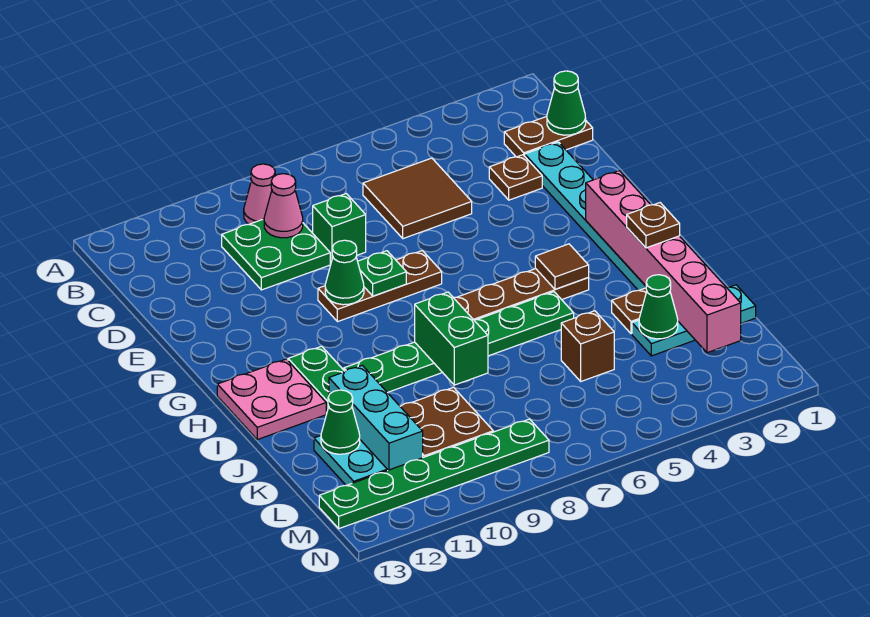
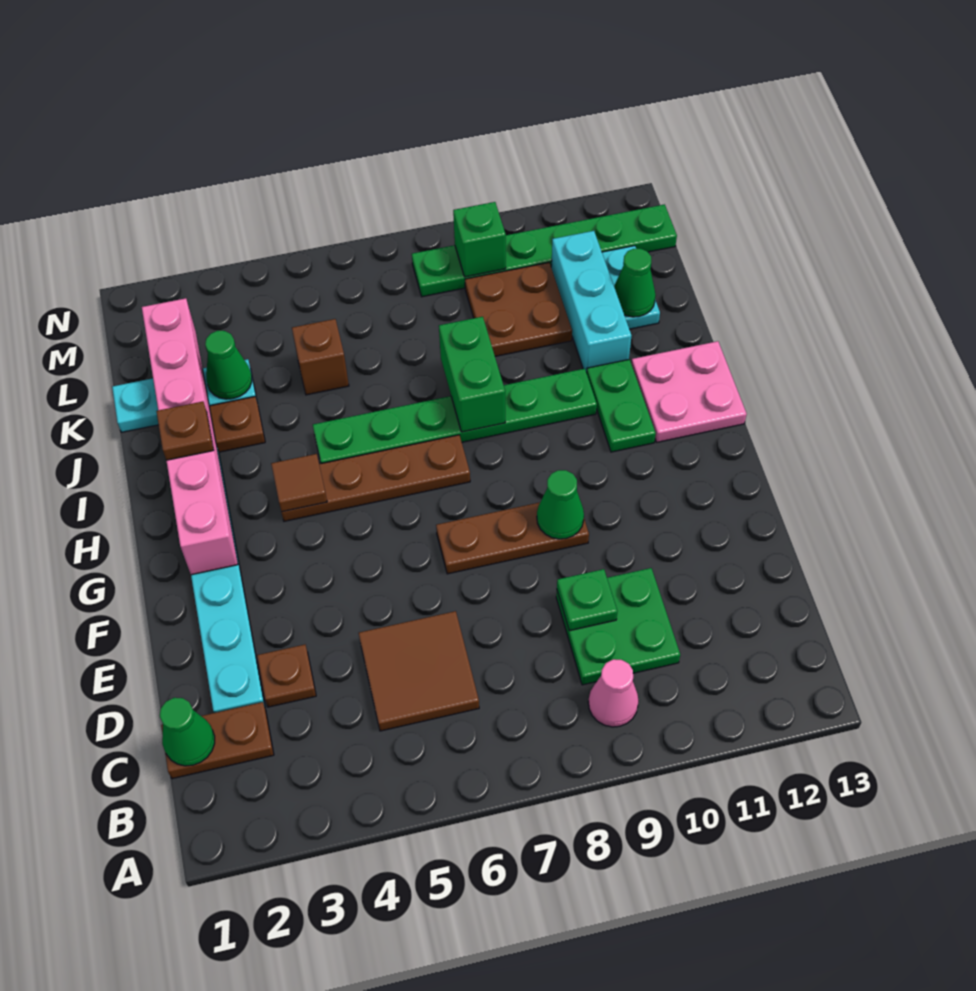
pink cone C9 level 2 -> none
green brick D8 level 1 -> green brick M9 level 2
green plate F8 level 2 -> green plate D9 level 2

